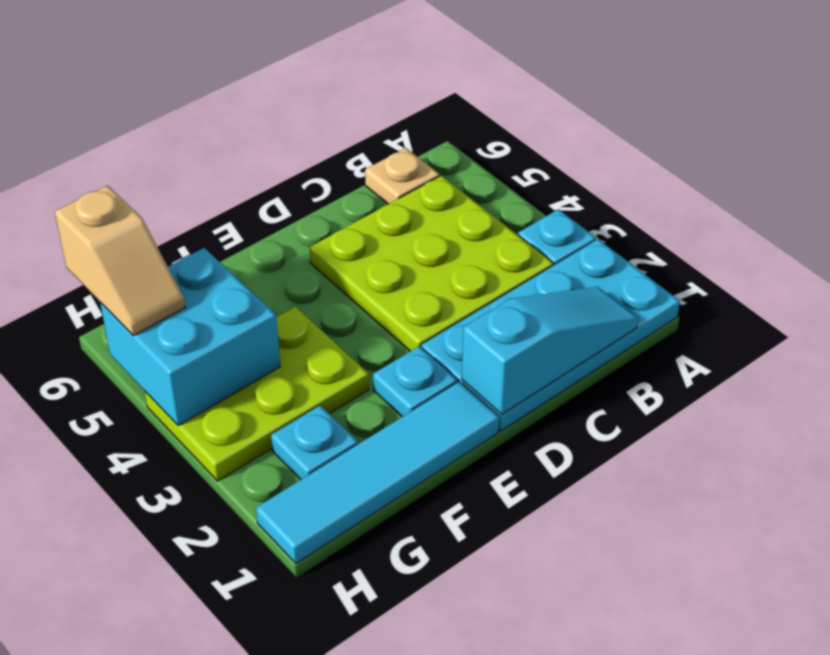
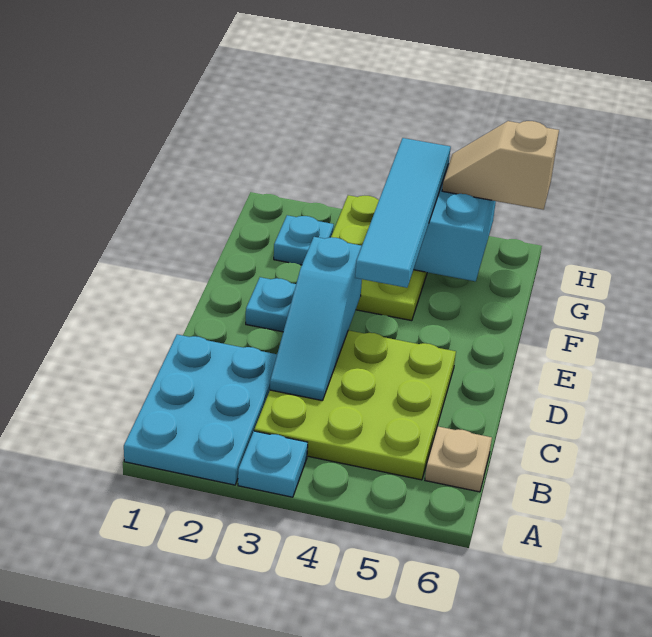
cyan plate A1:D2 level 1 -> cyan plate A1:C2 level 1
cyan slope B1:D1 level 2 top D -> cyan slope C3:E3 level 2 top E
cyan tile E1:H1 level 1 -> cyan tile E4:H4 level 3

